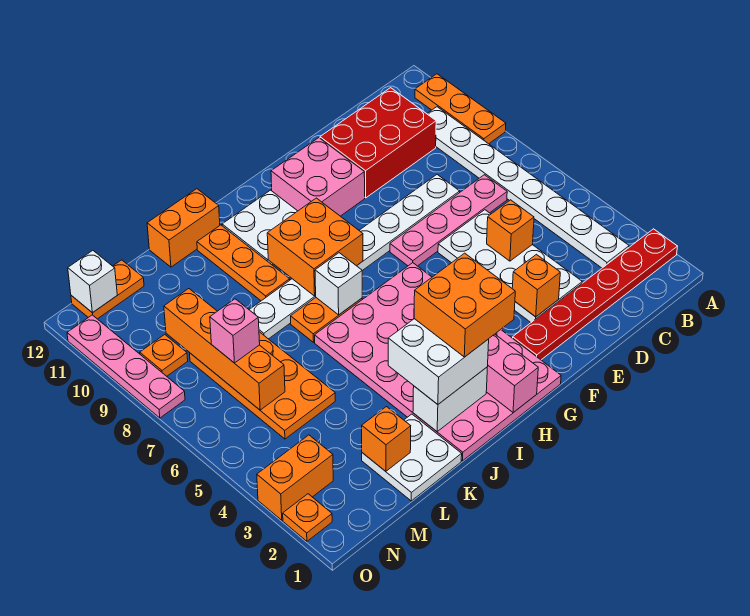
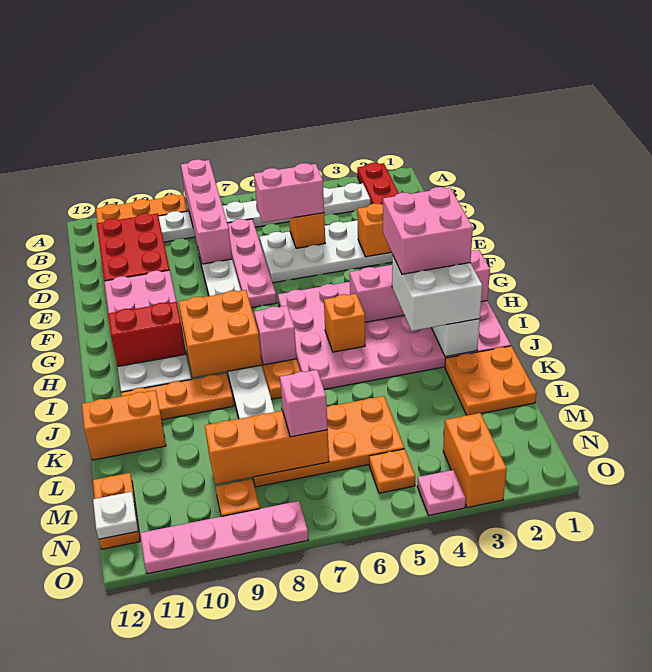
none -> pink brick A8:D8 level 2
none -> pink brick D5:D6 level 3
orange brick H2:I3 level 4 -> pink brick H2:I3 level 4
none -> red brick H10:H11 level 2
white brick I7 level 2 -> pink brick I7 level 2
orange brick J12:K12 level 1 -> orange brick K11:K12 level 1
white plate K1:L2 level 1 -> orange plate K1:L2 level 1
orange brick L2 level 2 -> orange brick I5 level 2
orange brick M6:M9 level 2 -> orange brick M7:M9 level 2
white brick N12 level 2 -> white plate N12 level 2
orange plate O2 level 1 -> orange plate N5 level 1
none -> pink plate O4 level 1

